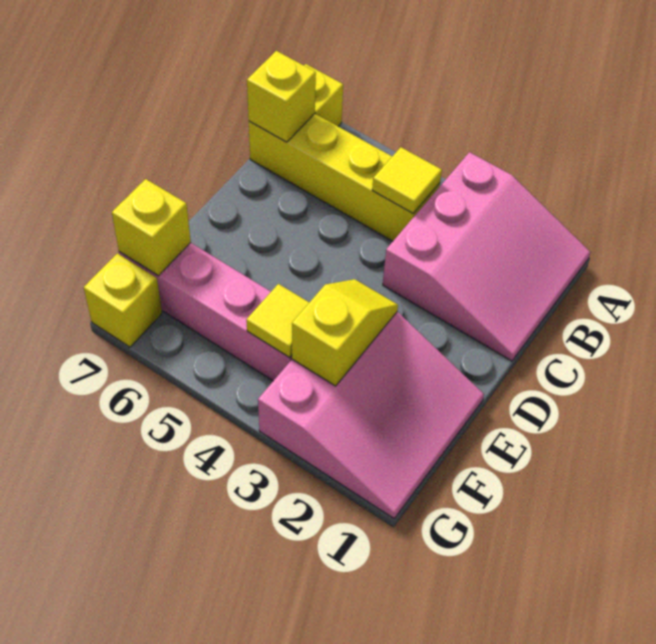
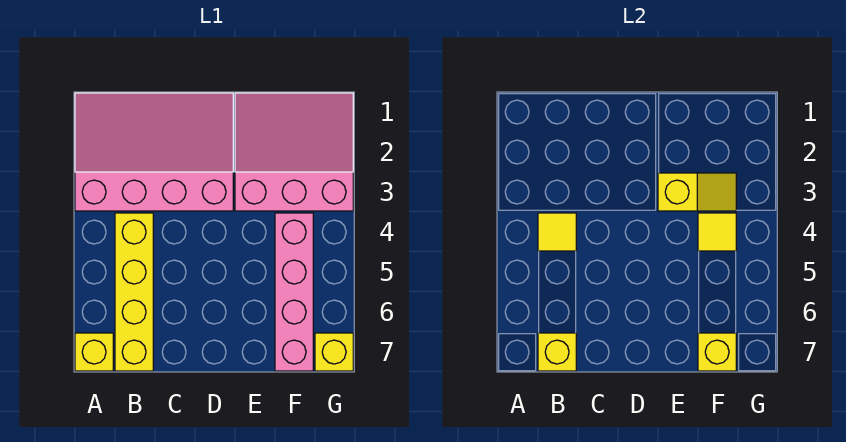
pink slope A1:C3 level 1 top 3 -> pink slope A1:D3 level 1 top 3
yellow slope E3:F3 level 2 top F -> yellow slope E3:F3 level 2 top E

